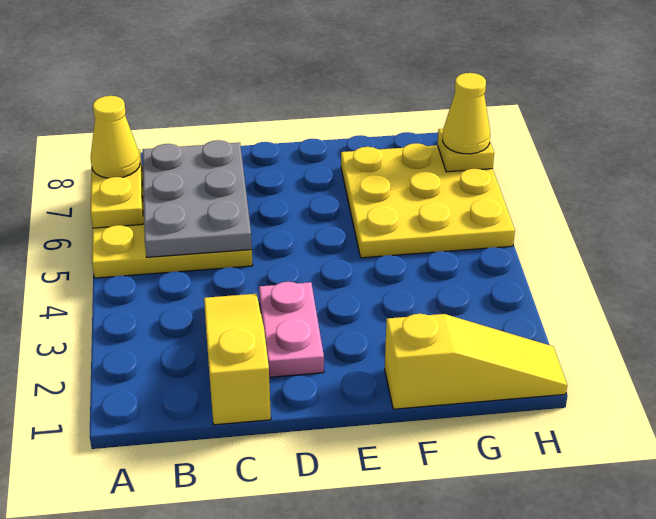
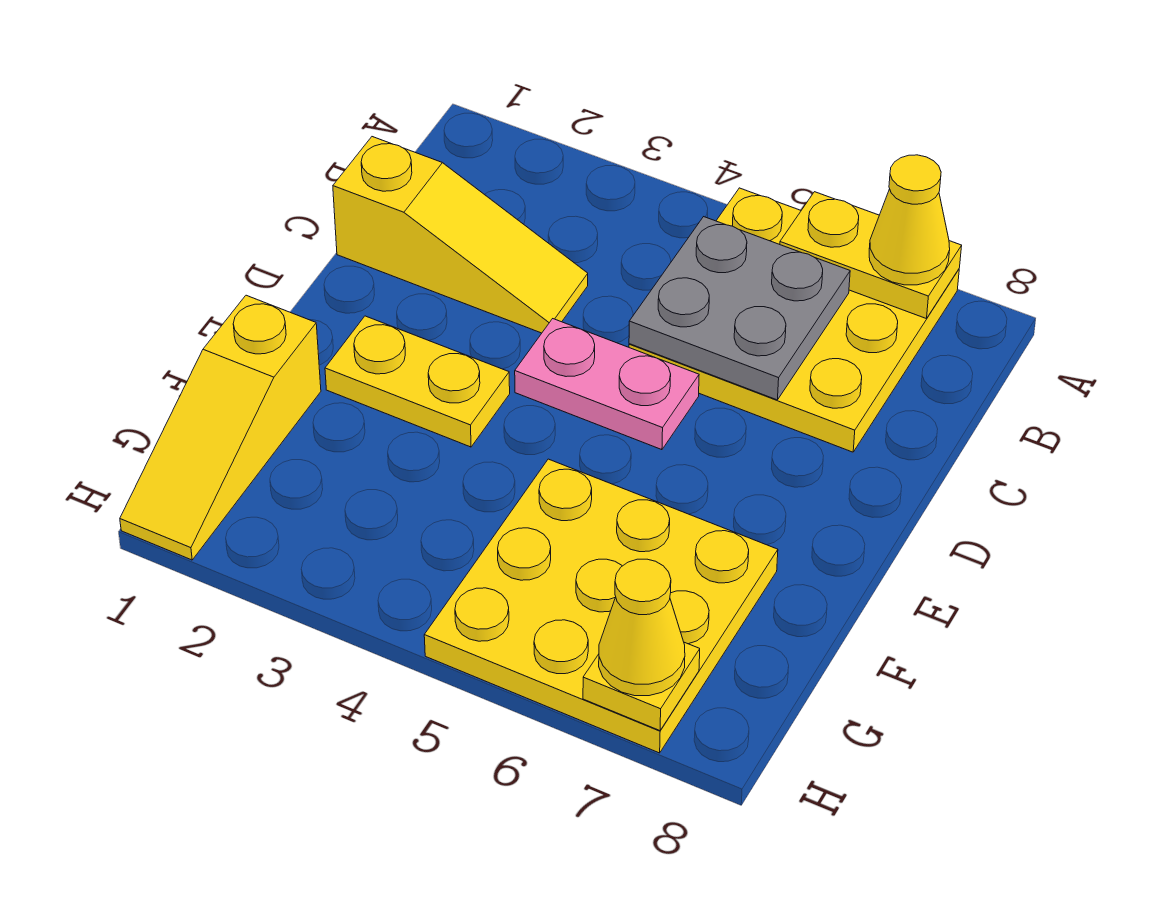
grey plate B5:C7 level 2 -> grey plate B5:C6 level 2
pink plate D2:D3 level 1 -> pink plate D4:D5 level 1
none -> yellow plate E2:E3 level 1

